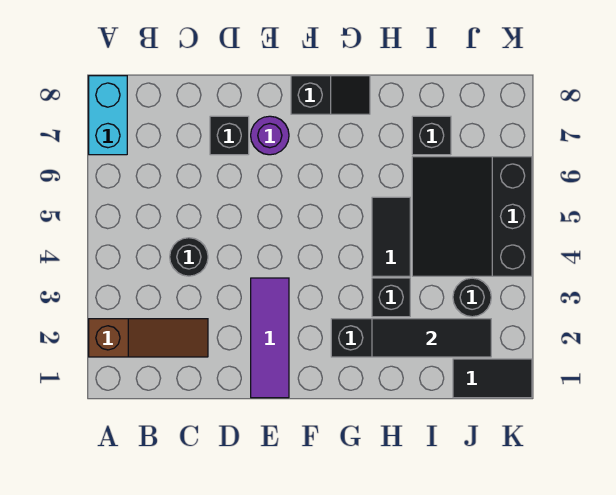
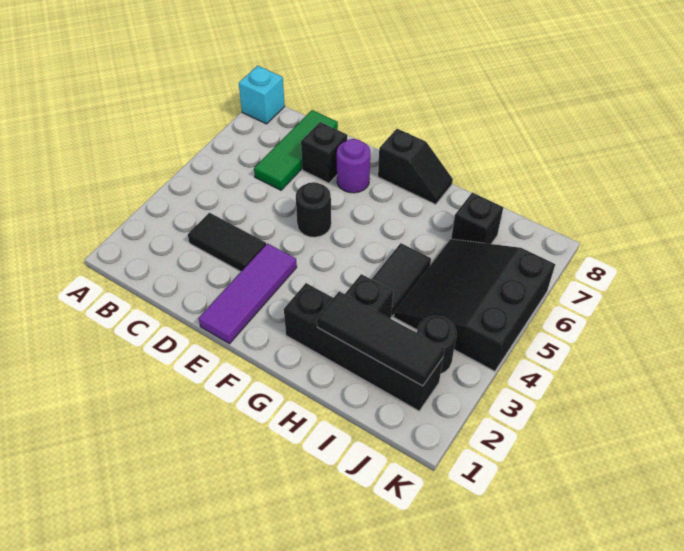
brown slope A2:C2 level 1 top A -> none
cyan brick A7:A8 level 1 -> cyan brick A8 level 1
black round brick C4 level 1 -> black round brick E5 level 1
none -> green tile C6:C8 level 1
black tile J1:K1 level 1 -> black tile C3:D3 level 1

